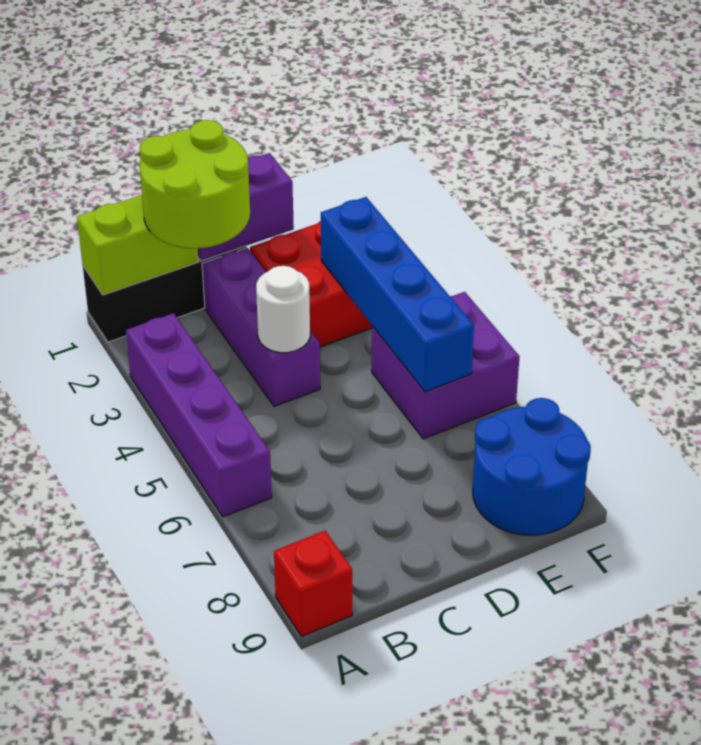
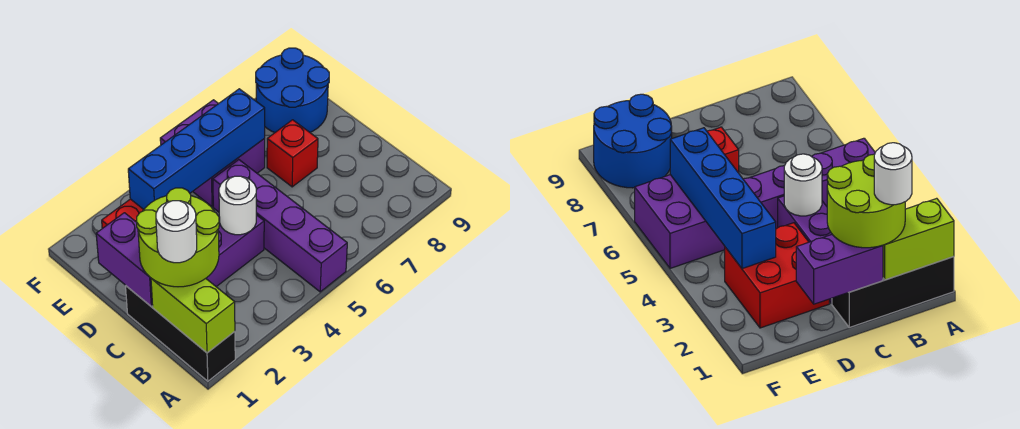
purple brick A3:A6 level 1 -> purple brick A5:D5 level 1
red brick A9 level 1 -> red brick D7 level 1
none -> white round brick B1 level 4

